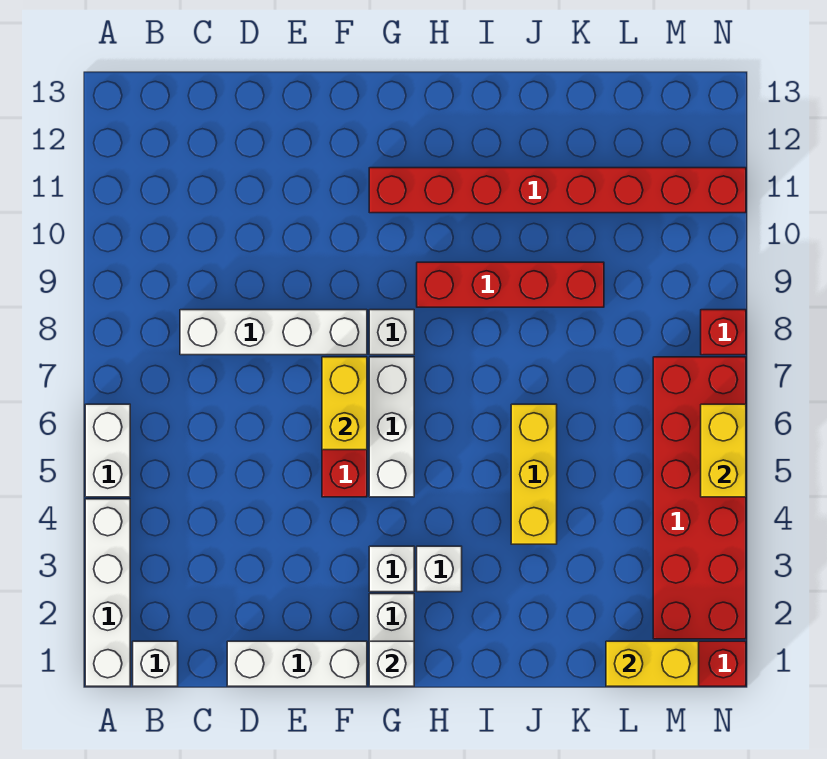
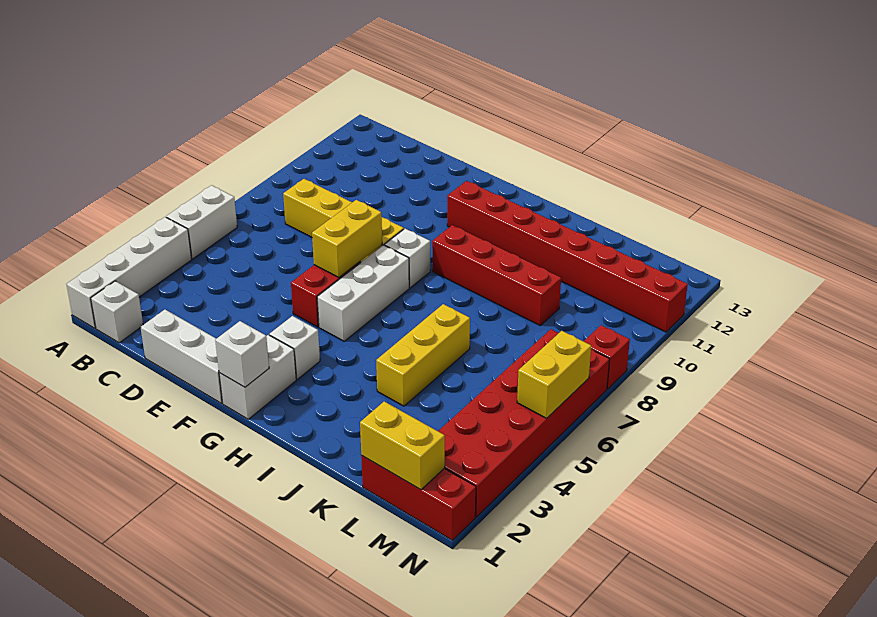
white brick C8:F8 level 1 -> yellow brick C8:F8 level 1
white brick H3 level 1 -> none

